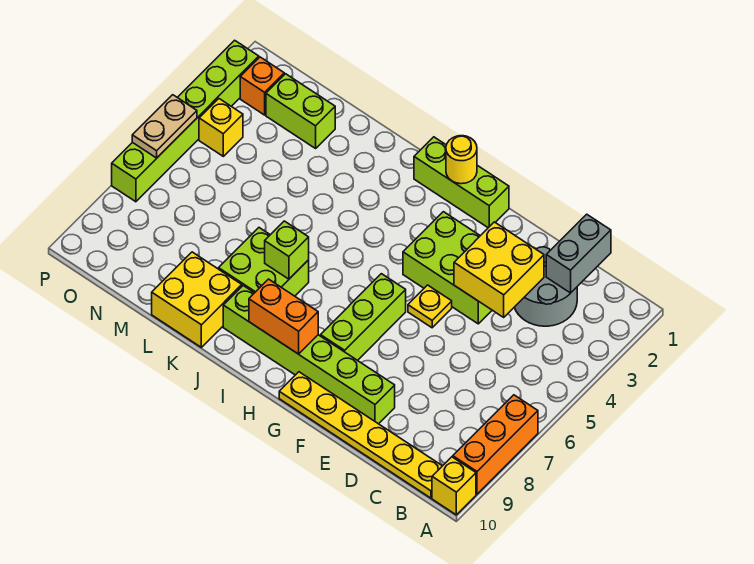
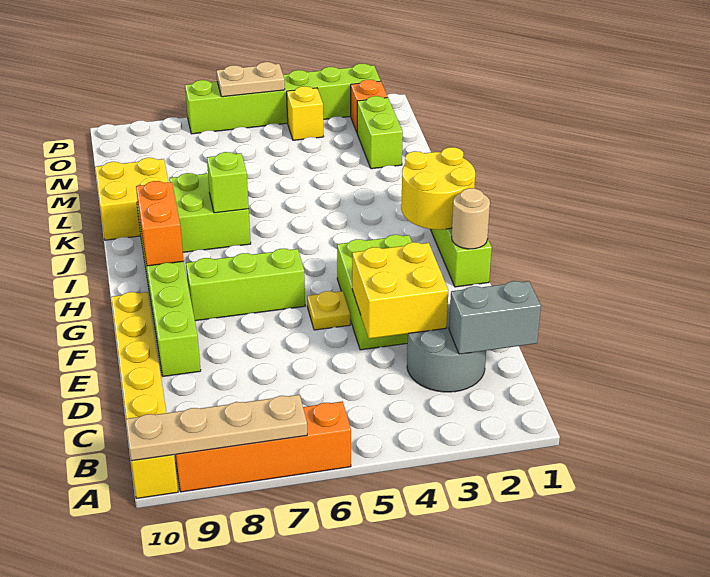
orange brick A7:A9 level 1 -> orange brick A6:A9 level 1
none -> tan plate A7:A10 level 2
none -> tan round brick G1 level 2
yellow round brick H1 level 2 -> yellow round brick H1:I2 level 2

